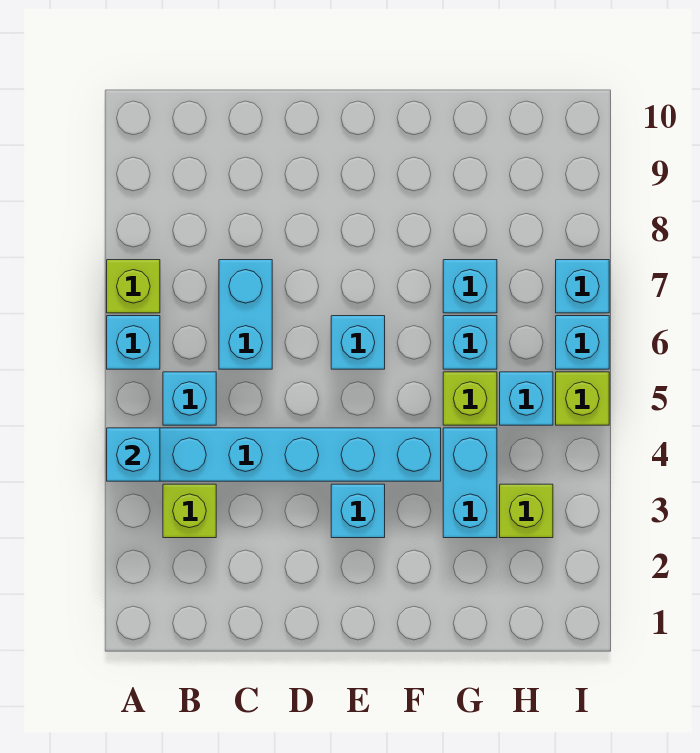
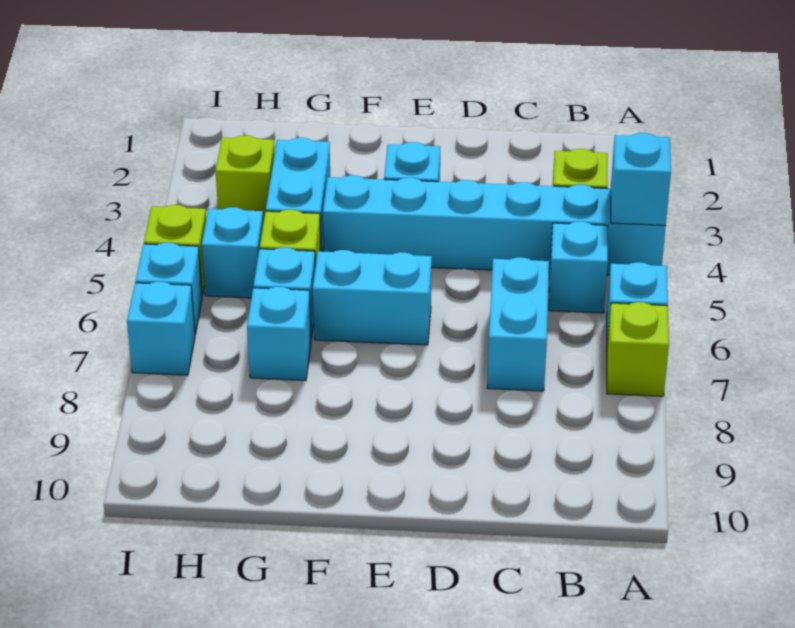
cyan brick E6 level 1 -> cyan brick E6:F6 level 1

